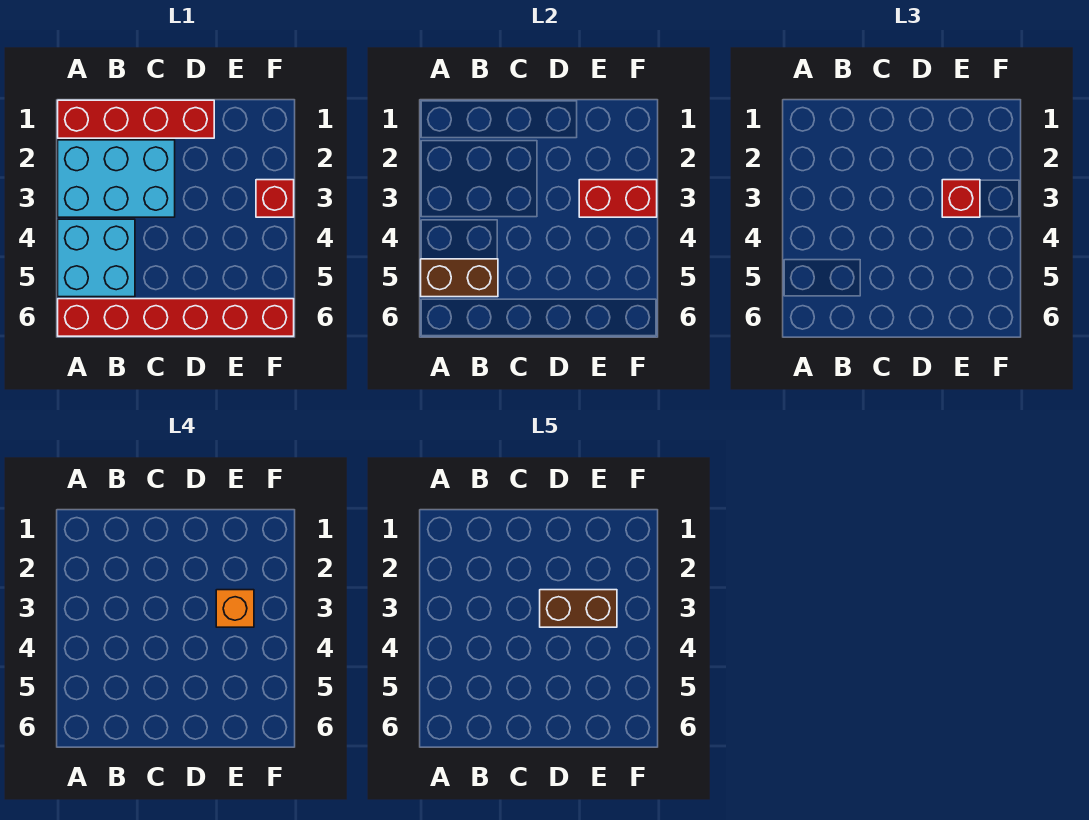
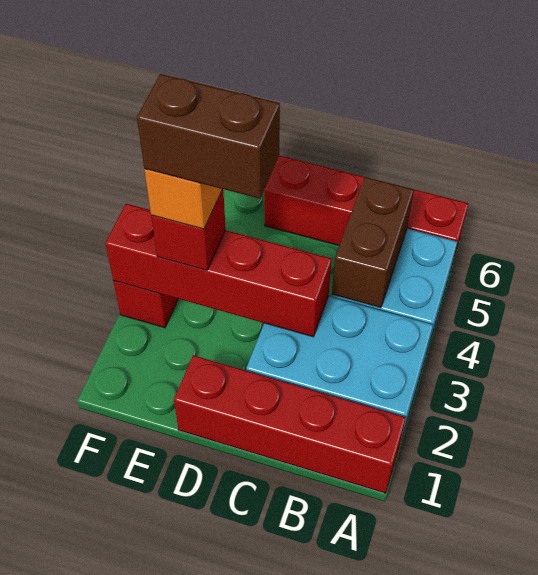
brown brick A5:B5 level 2 -> brown brick B4:B5 level 2
red brick A6:F6 level 1 -> red brick A6:D6 level 1
red brick E3:F3 level 2 -> red brick C3:F3 level 2

